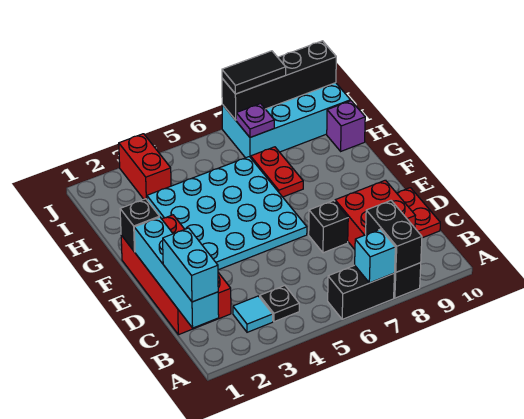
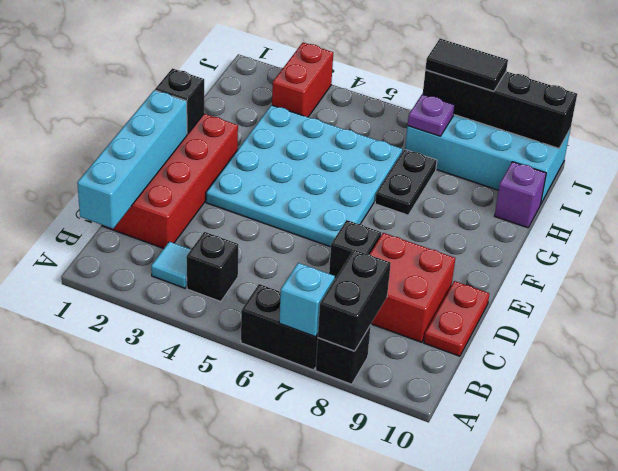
cyan brick B1:C1 level 3 -> none
black plate B4 level 1 -> black brick B4 level 1
red plate G7:H7 level 1 -> black plate G7:H7 level 1

